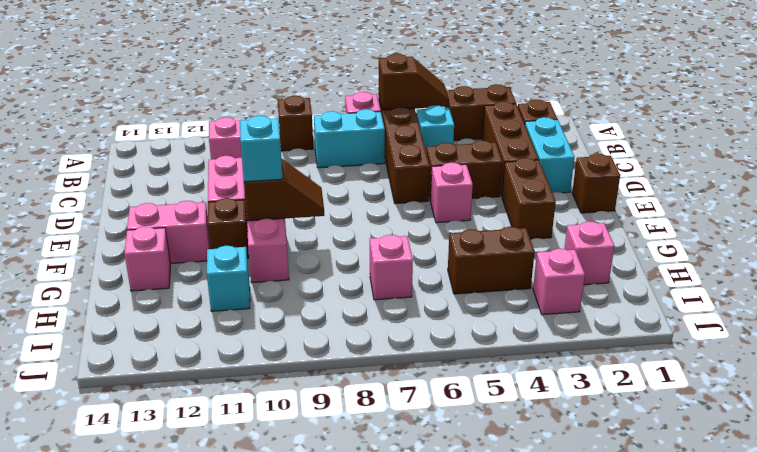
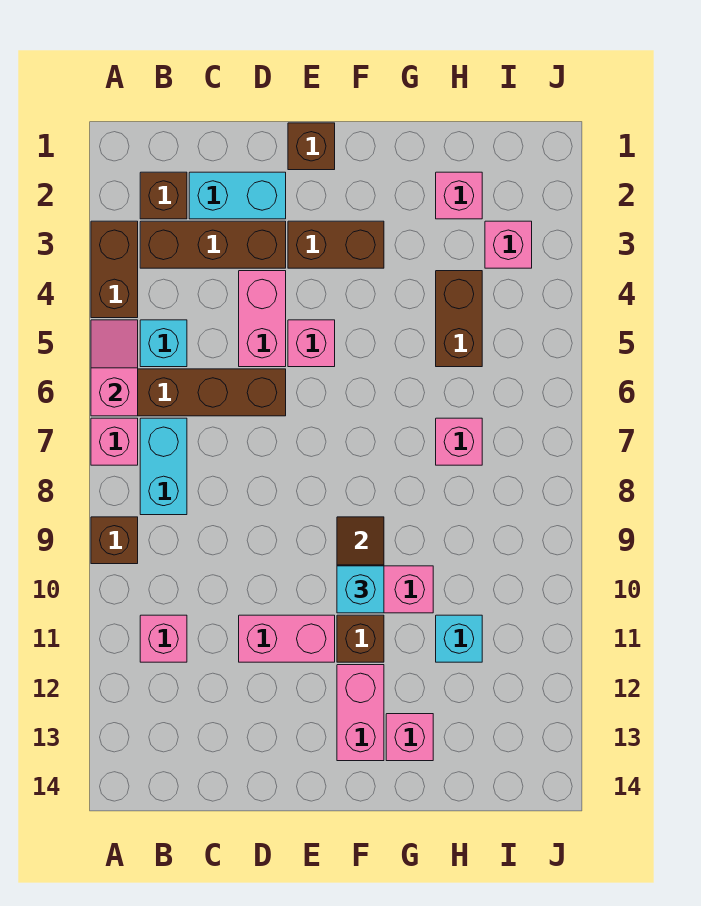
brown slope A5:A6 level 2 top 6 -> pink slope A5:A6 level 2 top 6
brown brick D4:D5 level 1 -> pink brick D4:D5 level 1

